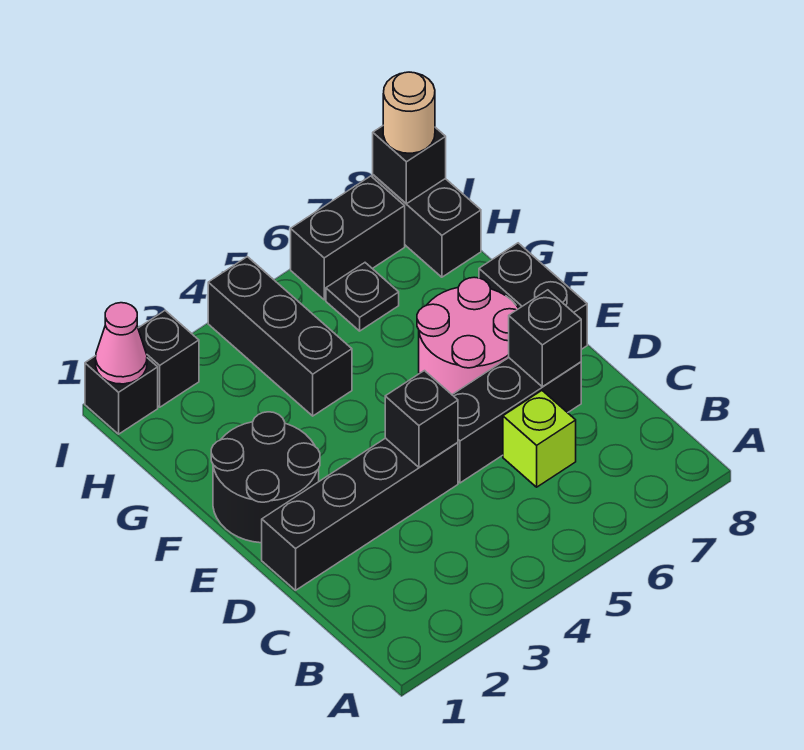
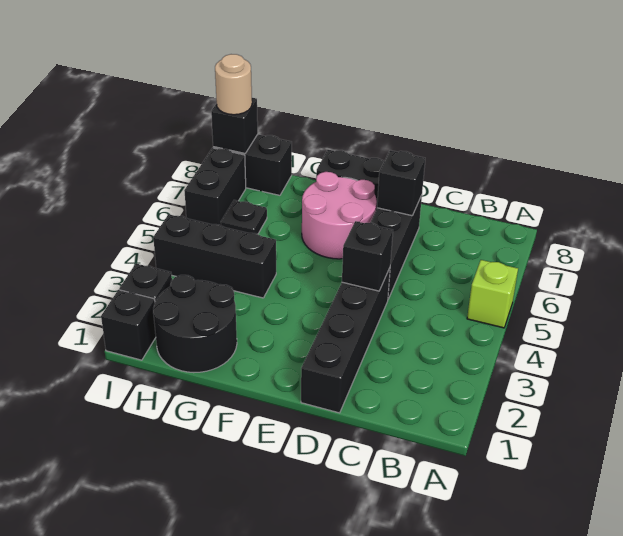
lime brick C6 level 1 -> lime brick A5 level 1
black round brick E1:F2 level 1 -> black round brick G1:H2 level 1
pink cone I1 level 2 -> none

